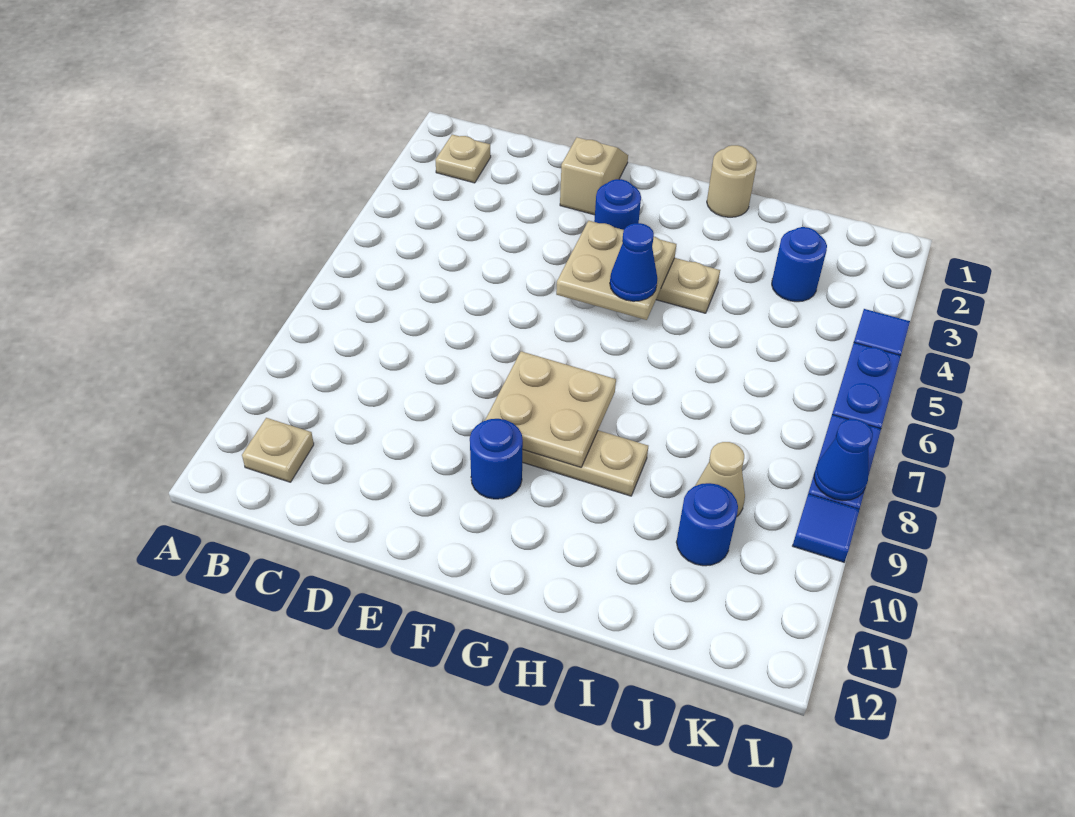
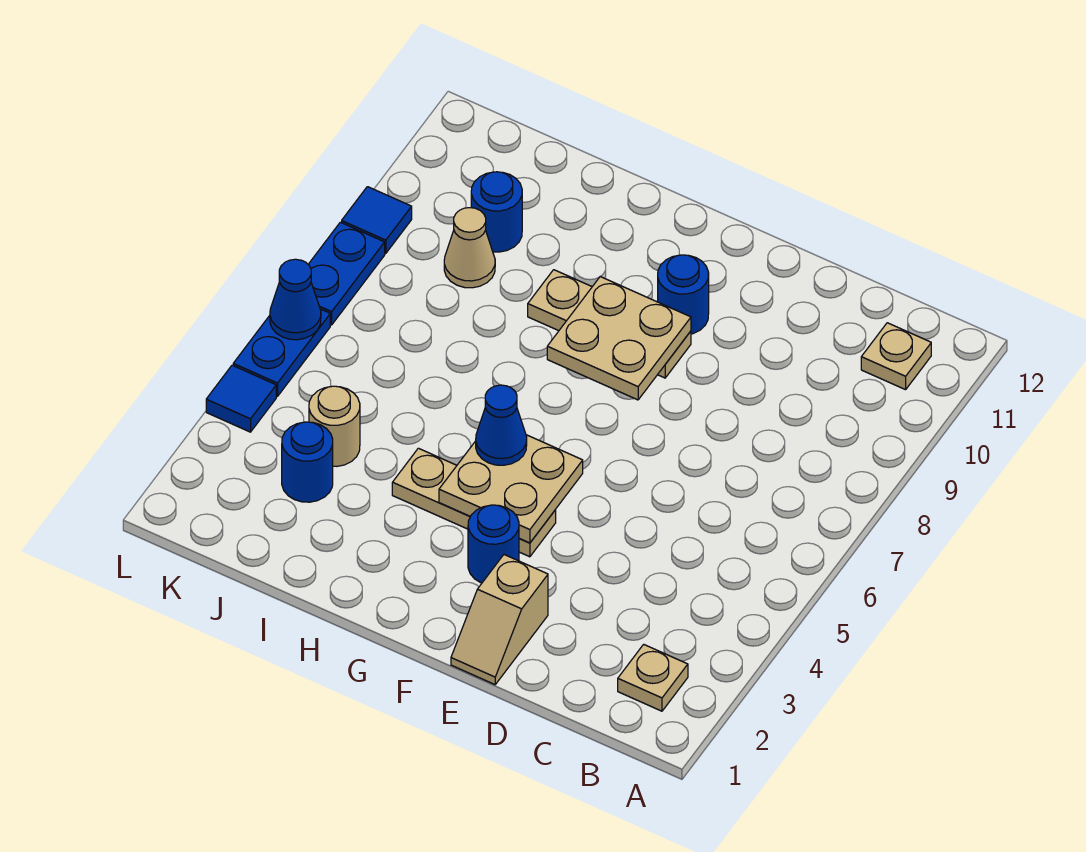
tan round brick H1 level 1 -> tan round brick J4 level 1
blue cone L8 level 2 -> blue cone L6 level 2

